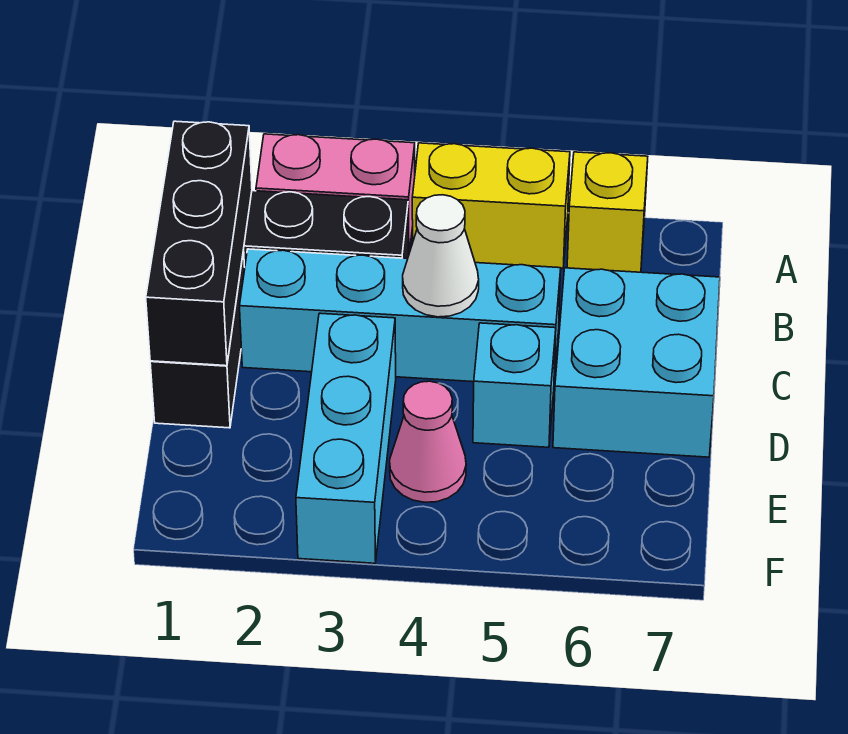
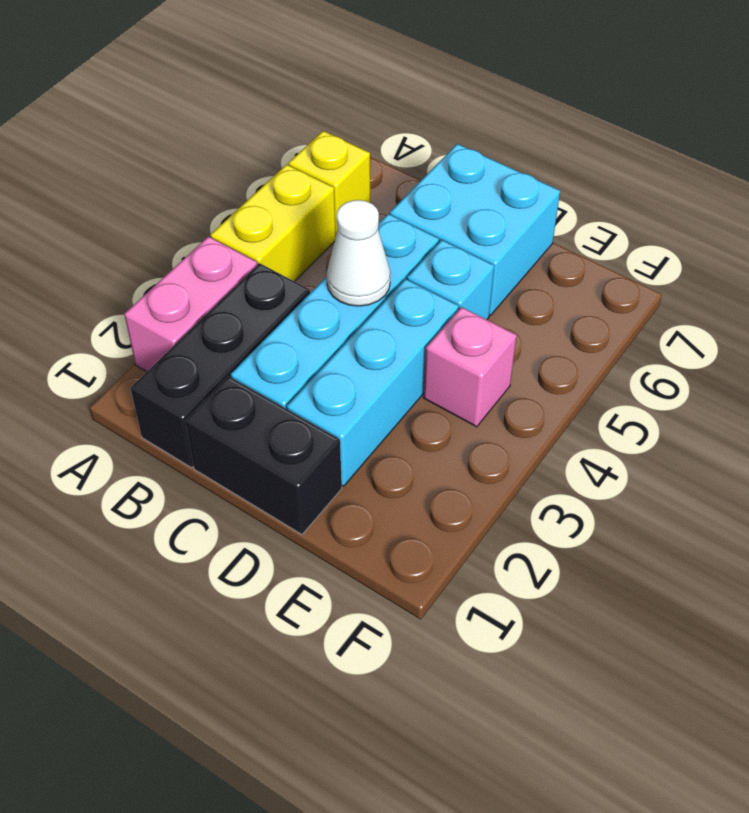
black brick B1:D1 level 2 -> none
cyan brick D3:F3 level 1 -> cyan brick D2:D4 level 1
pink cone E4 level 1 -> pink brick E4 level 1

